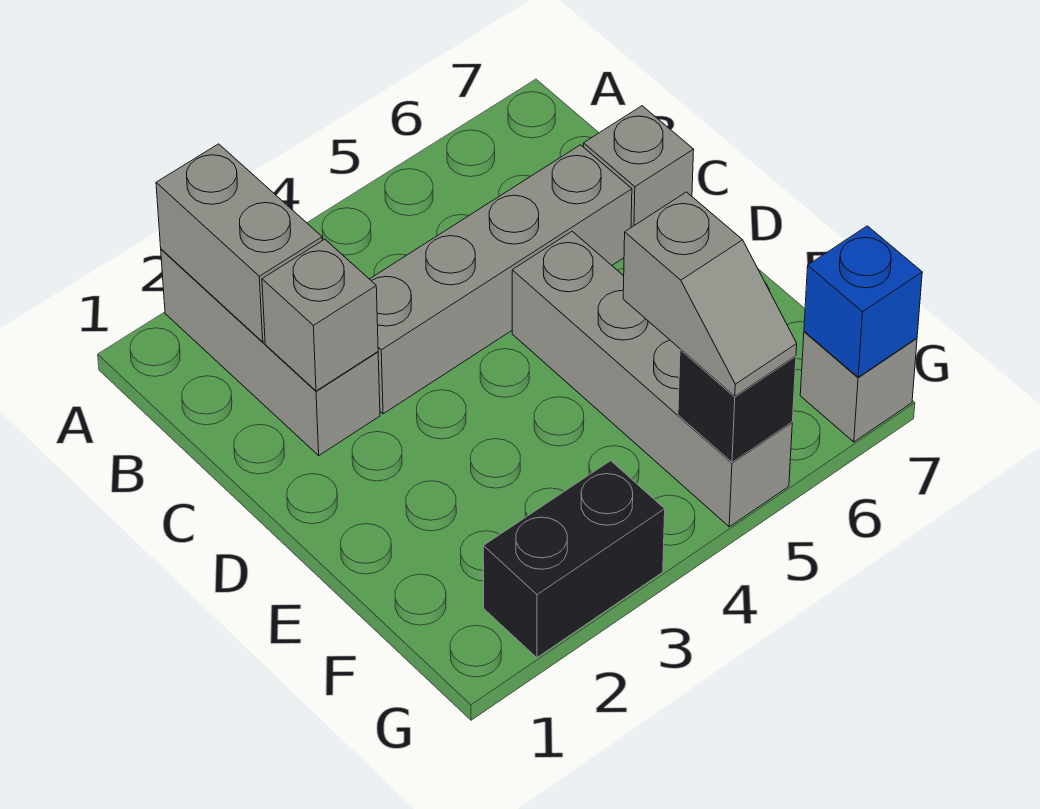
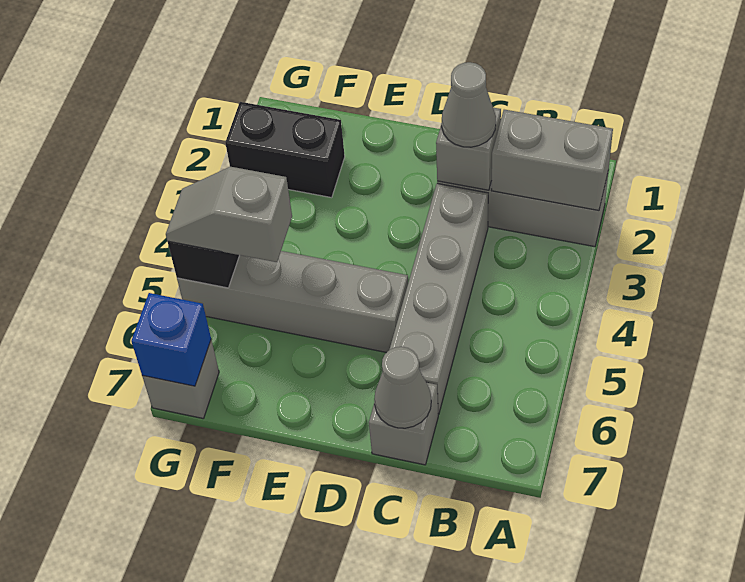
none -> grey cone C2 level 3
none -> grey cone C7 level 2
black brick G2:G3 level 1 -> black brick F2:G2 level 1

